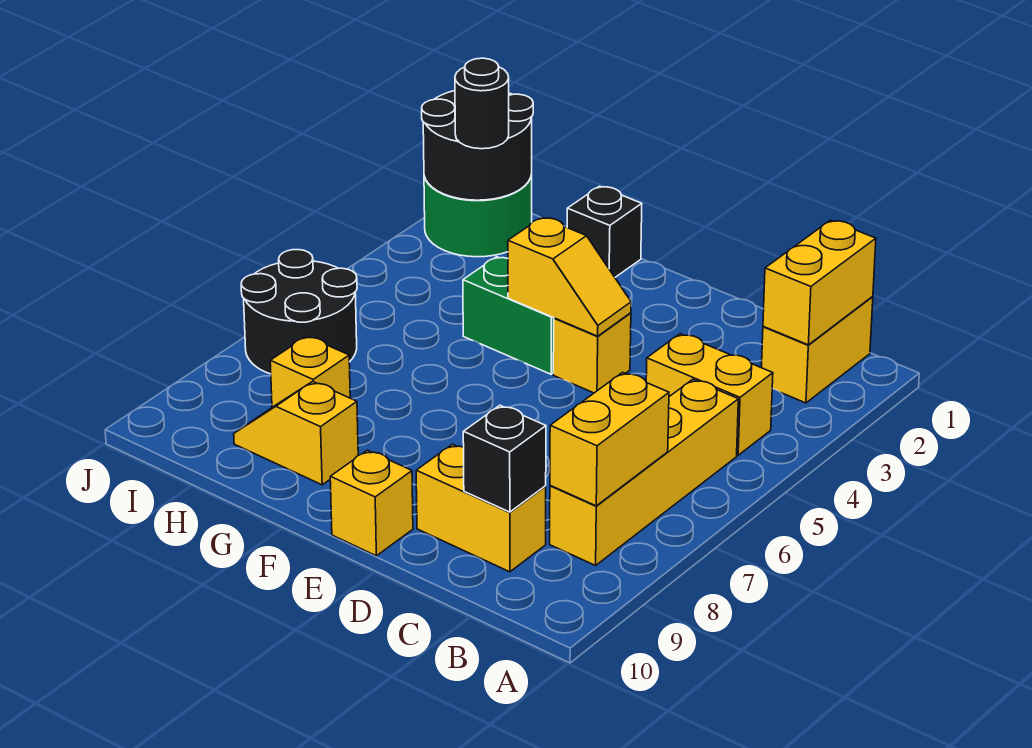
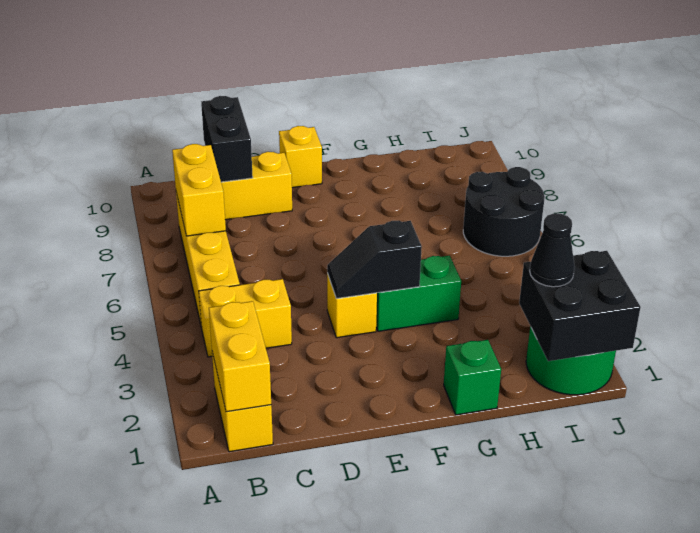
black brick C9 level 2 -> black brick C9:C10 level 2
yellow slope E4:F4 level 2 top F -> black slope E4:F4 level 2 top F
black brick G1 level 1 -> green brick G1 level 1
yellow slope G9:H9 level 1 top G -> none
yellow brick H8 level 1 -> none
black round brick I1:J2 level 2 -> black brick I1:J2 level 2
black round brick I2 level 3 -> black cone I2 level 3

